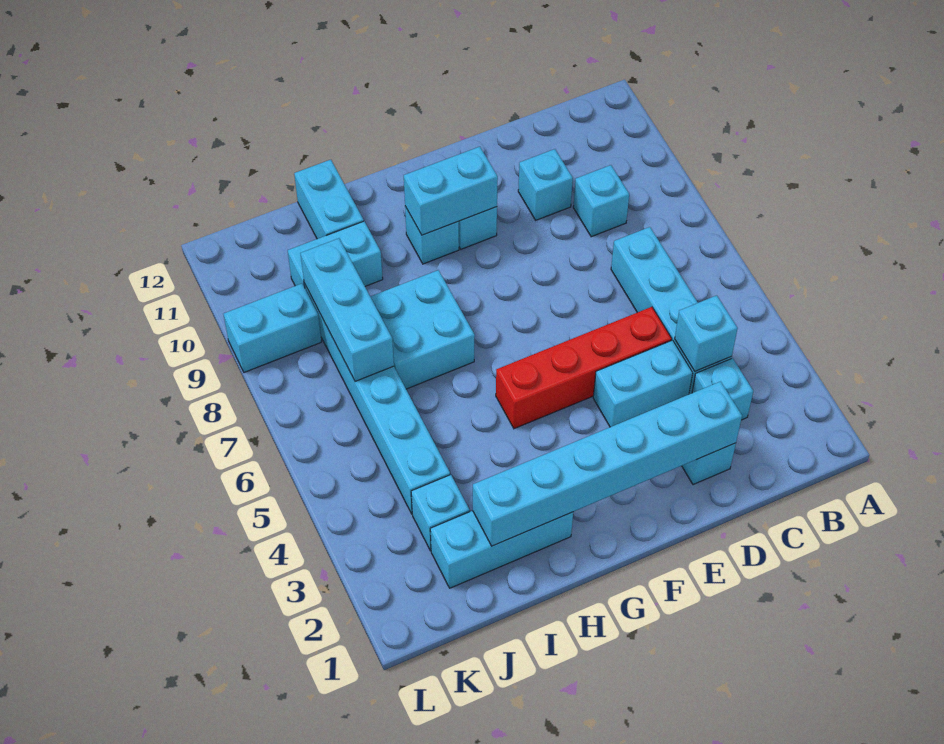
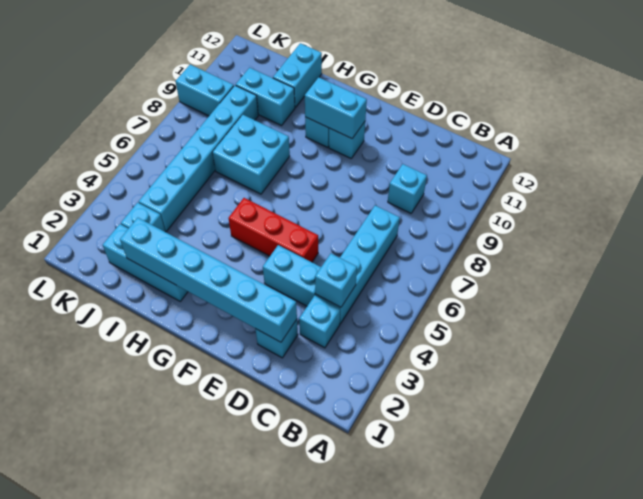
red brick D5:G5 level 1 -> red brick E5:G5 level 1
cyan brick D10 level 1 -> none
cyan brick J7:J9 level 2 -> none

